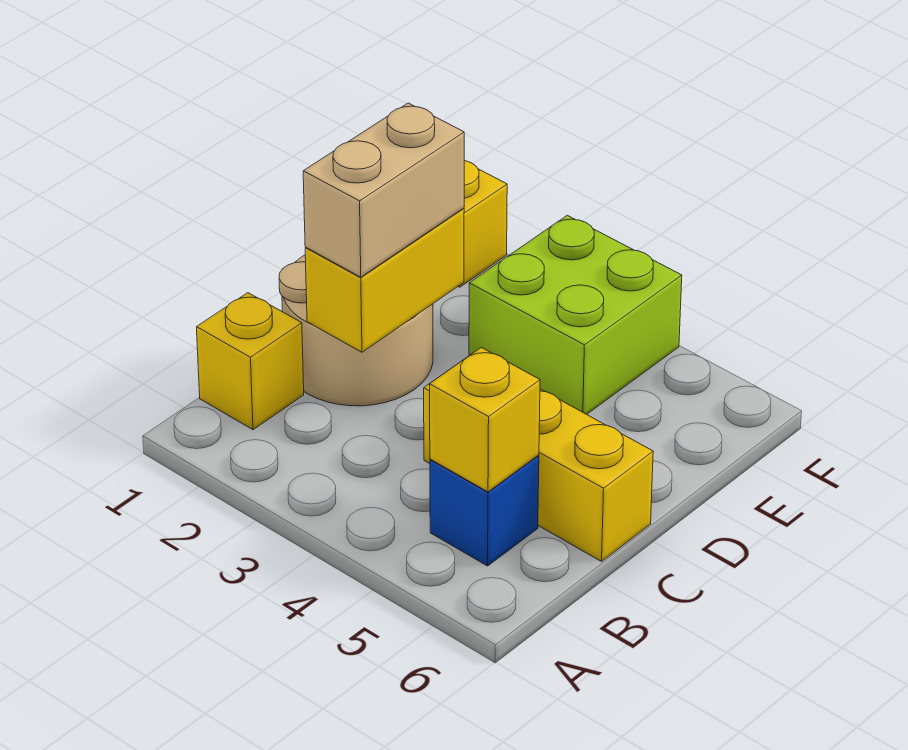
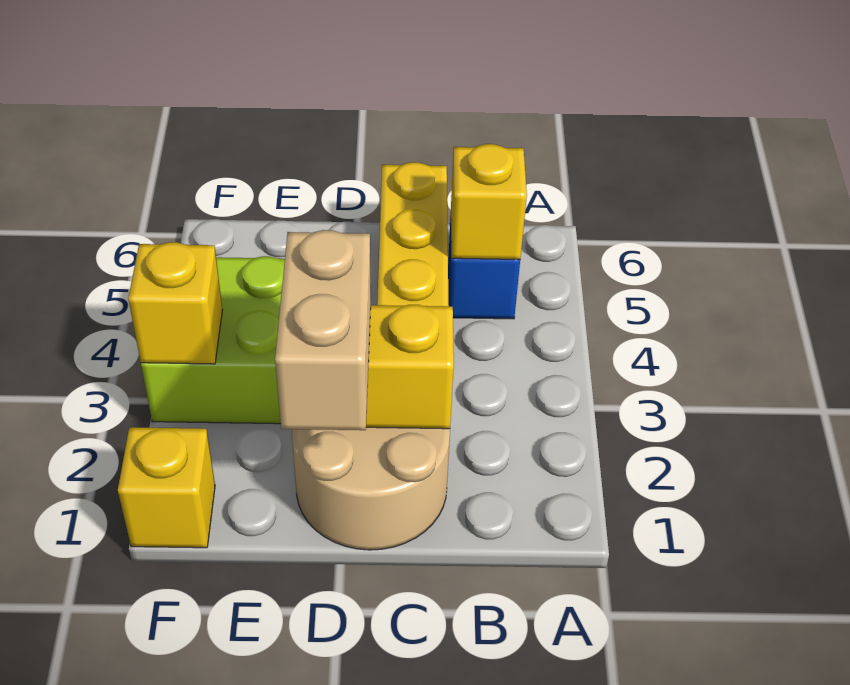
yellow brick B1 level 1 -> yellow brick F3 level 2
tan brick C2:D2 level 3 -> tan brick D1:D2 level 3

